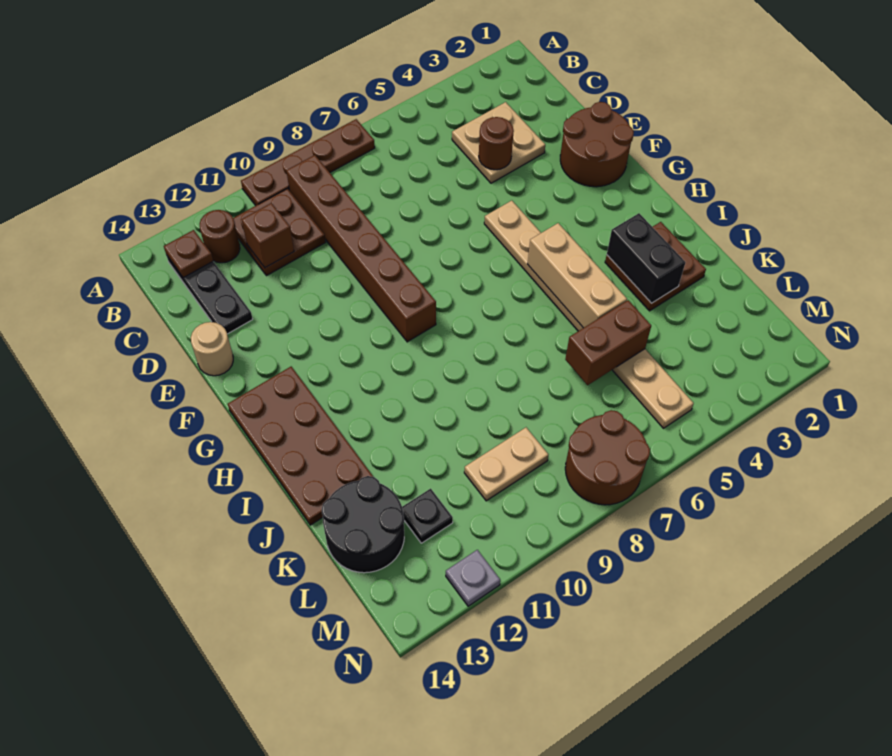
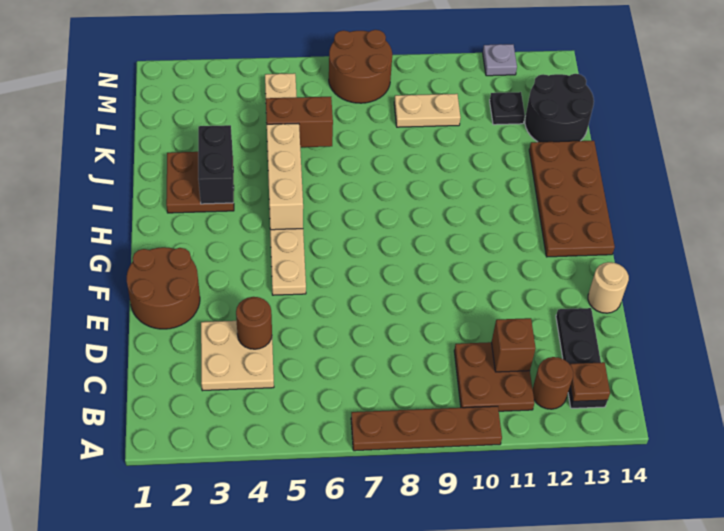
brown brick B9:G9 level 1 -> none

